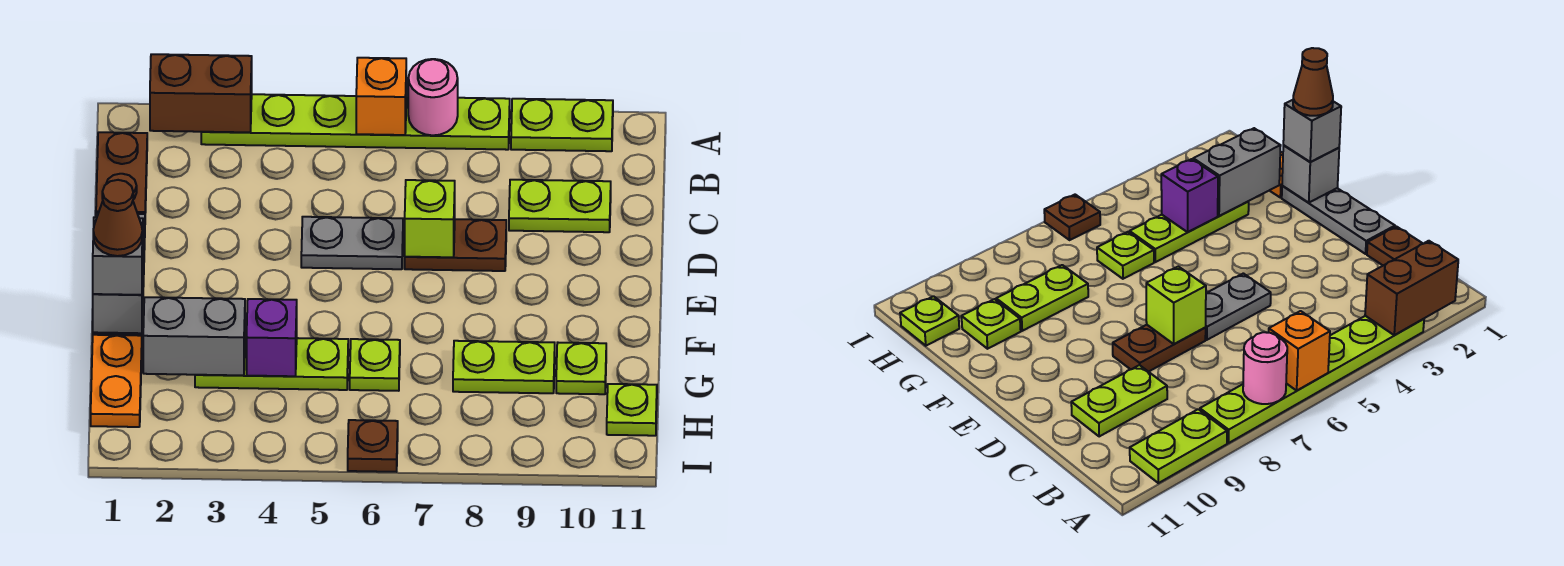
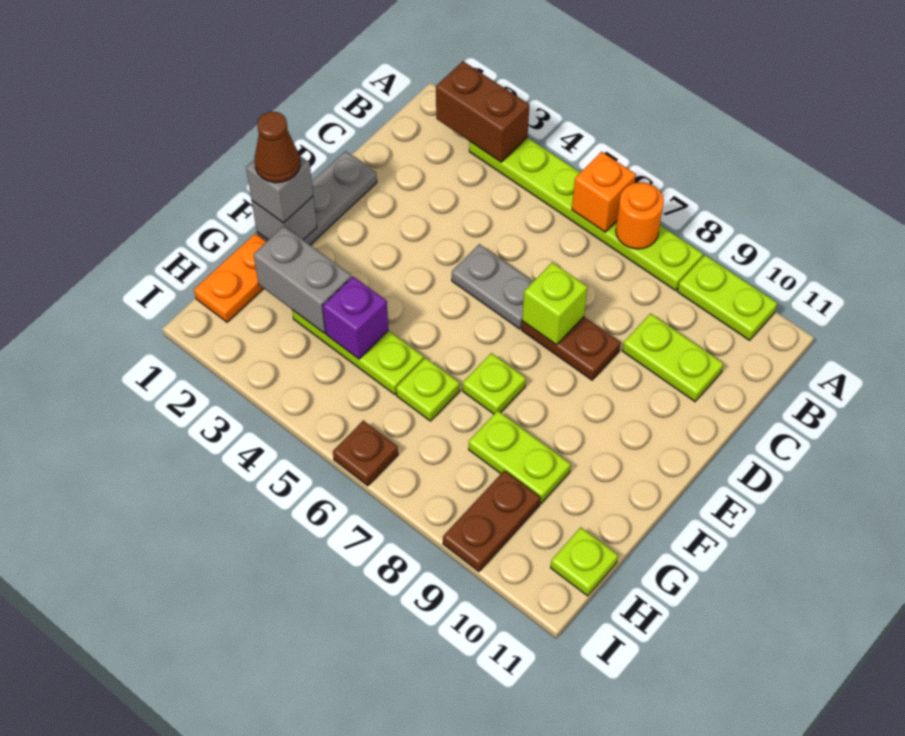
pink round brick A7 level 2 -> orange round brick A7 level 2
brown plate B1:C1 level 1 -> brown plate H9:I9 level 1
lime plate G10 level 1 -> lime plate F7 level 1

